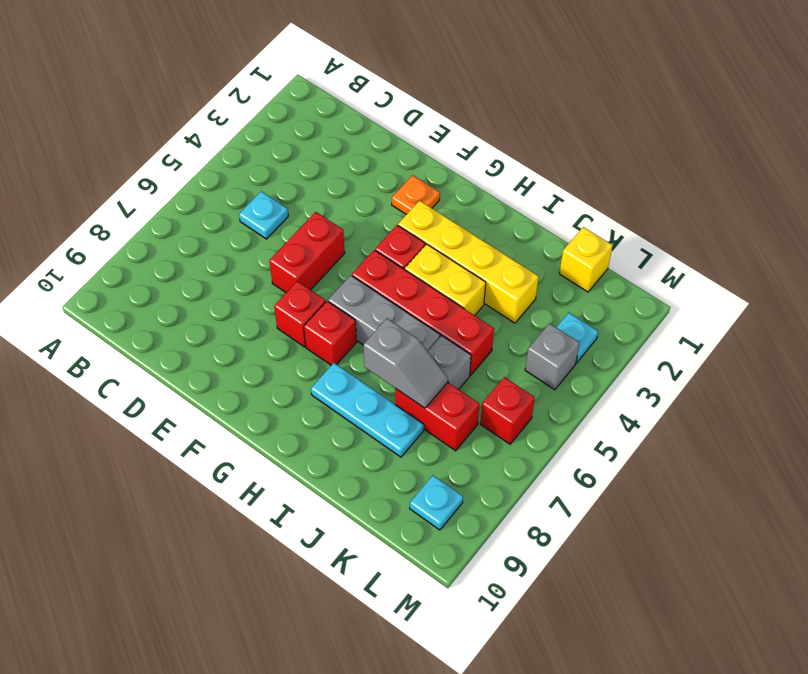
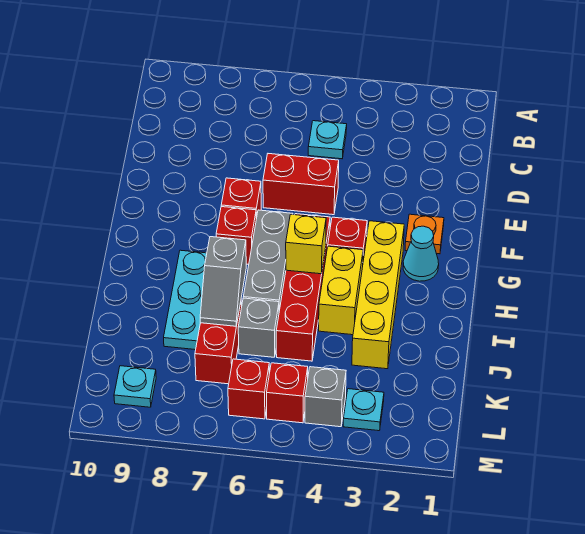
none -> cyan cone G2 level 1
yellow brick K1 level 1 -> yellow brick H5 level 2
none -> red brick L5 level 1

